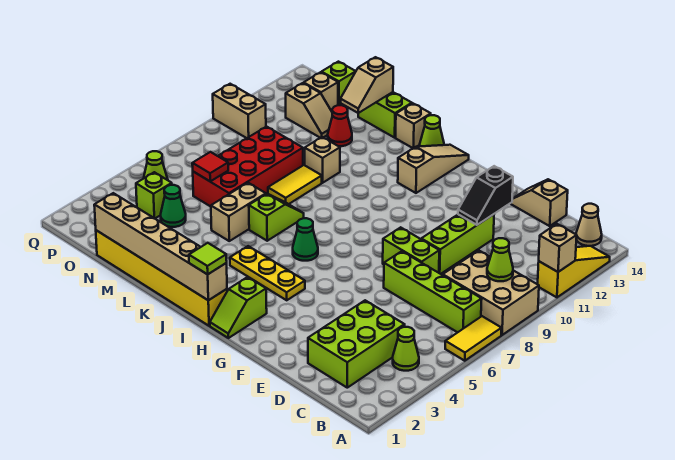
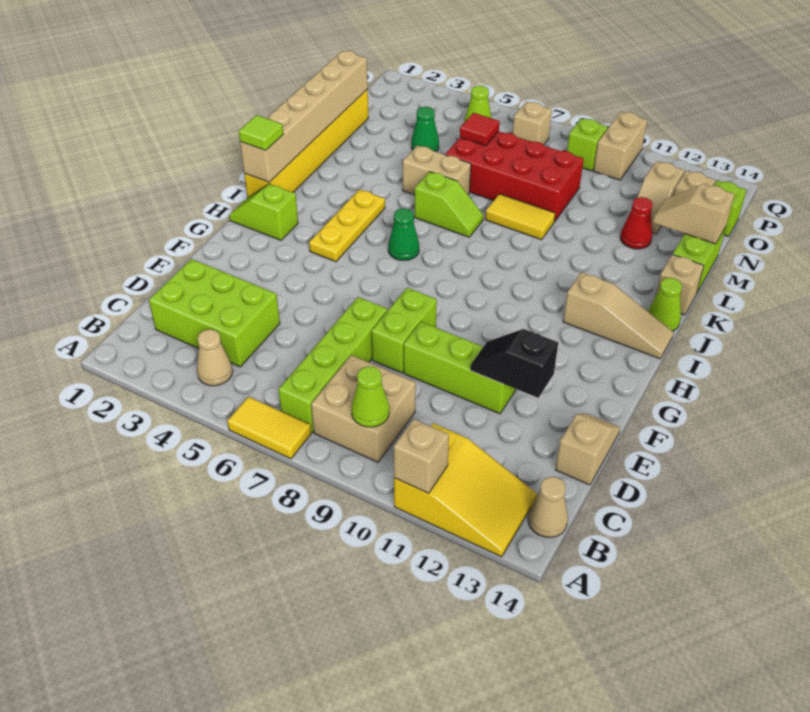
tan brick A8:C9 level 1 -> tan brick B8:C9 level 1
yellow slope A11:A13 level 1 top 11 -> yellow slope A11:B13 level 1 top 11
lime cone B4 level 1 -> tan cone B4 level 1
tan brick L10 level 1 -> tan brick P7 level 1
lime brick O4 level 1 -> lime brick P9 level 1

